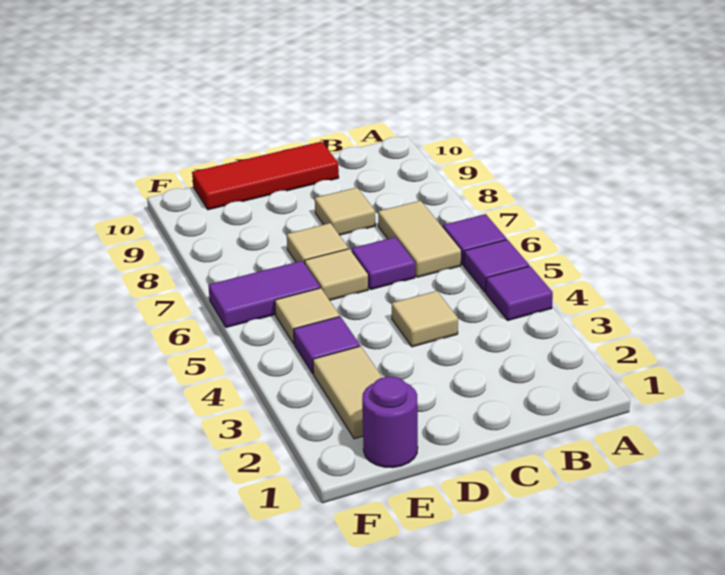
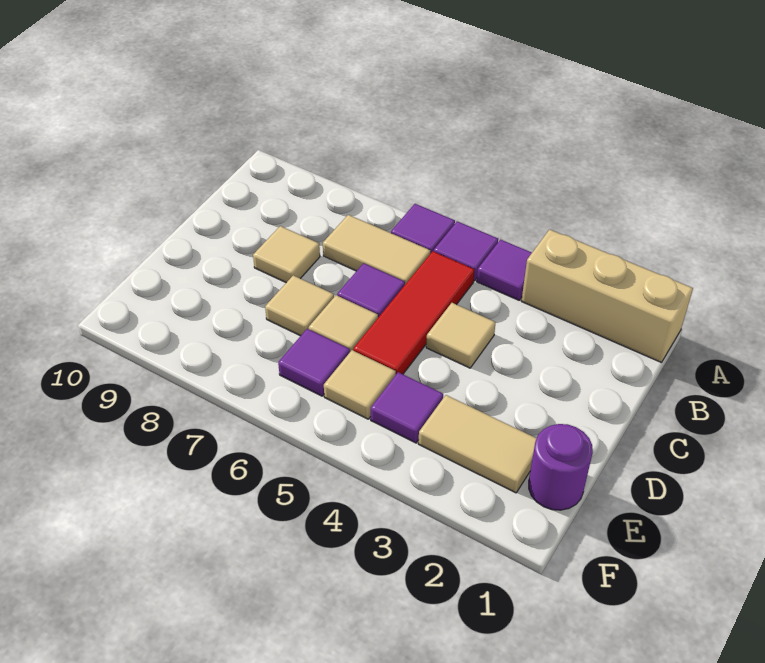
none -> tan brick A1:A3 level 1
red tile C10:E10 level 1 -> red tile B5:D5 level 1
purple tile E6:F6 level 1 -> purple tile E6 level 1

